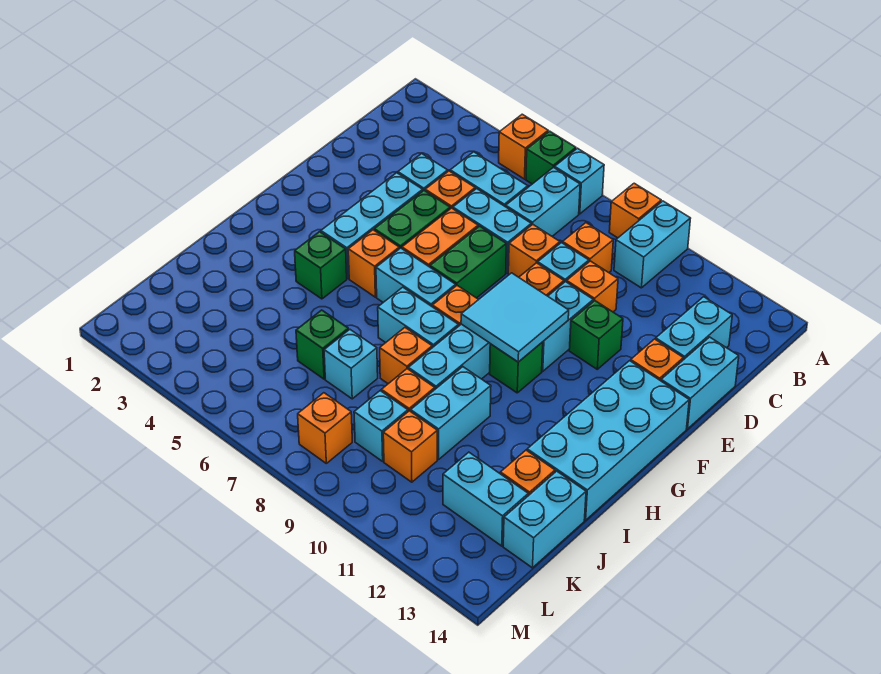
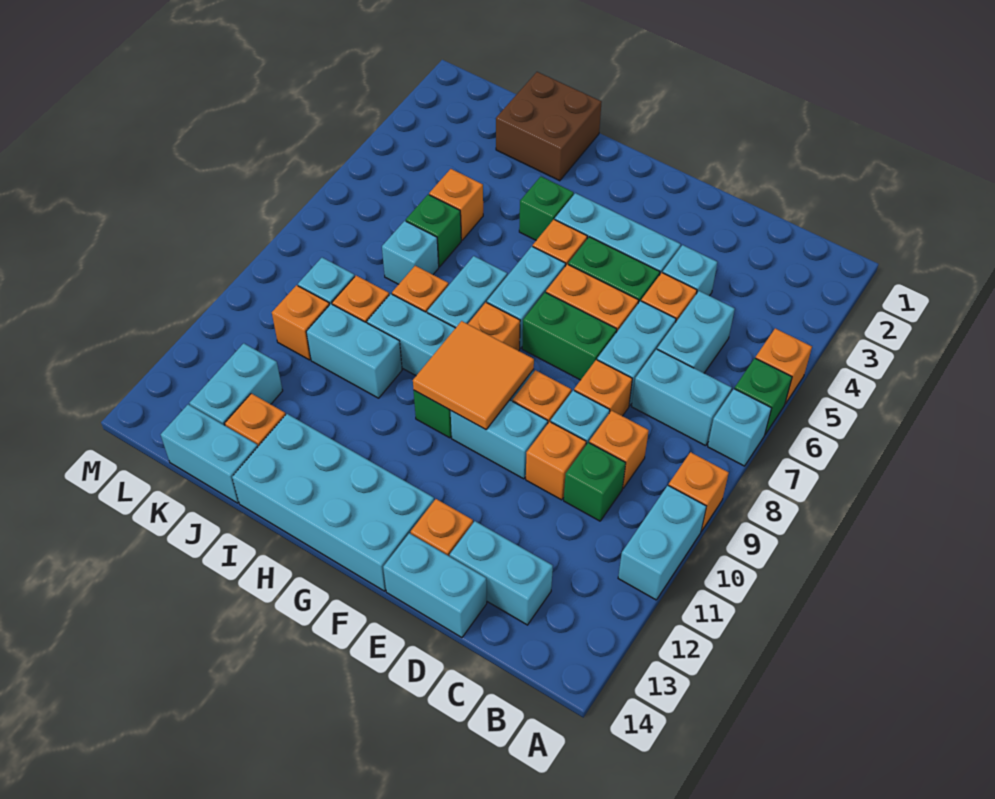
cyan brick A10:B10 level 1 -> cyan brick A10:A11 level 1
green brick E11 level 1 -> green brick C10 level 1
cyan tile F9:G10 level 2 -> orange tile F9:G10 level 2
none -> brown brick I1:J2 level 1
orange brick L8 level 1 -> orange brick J5 level 1

